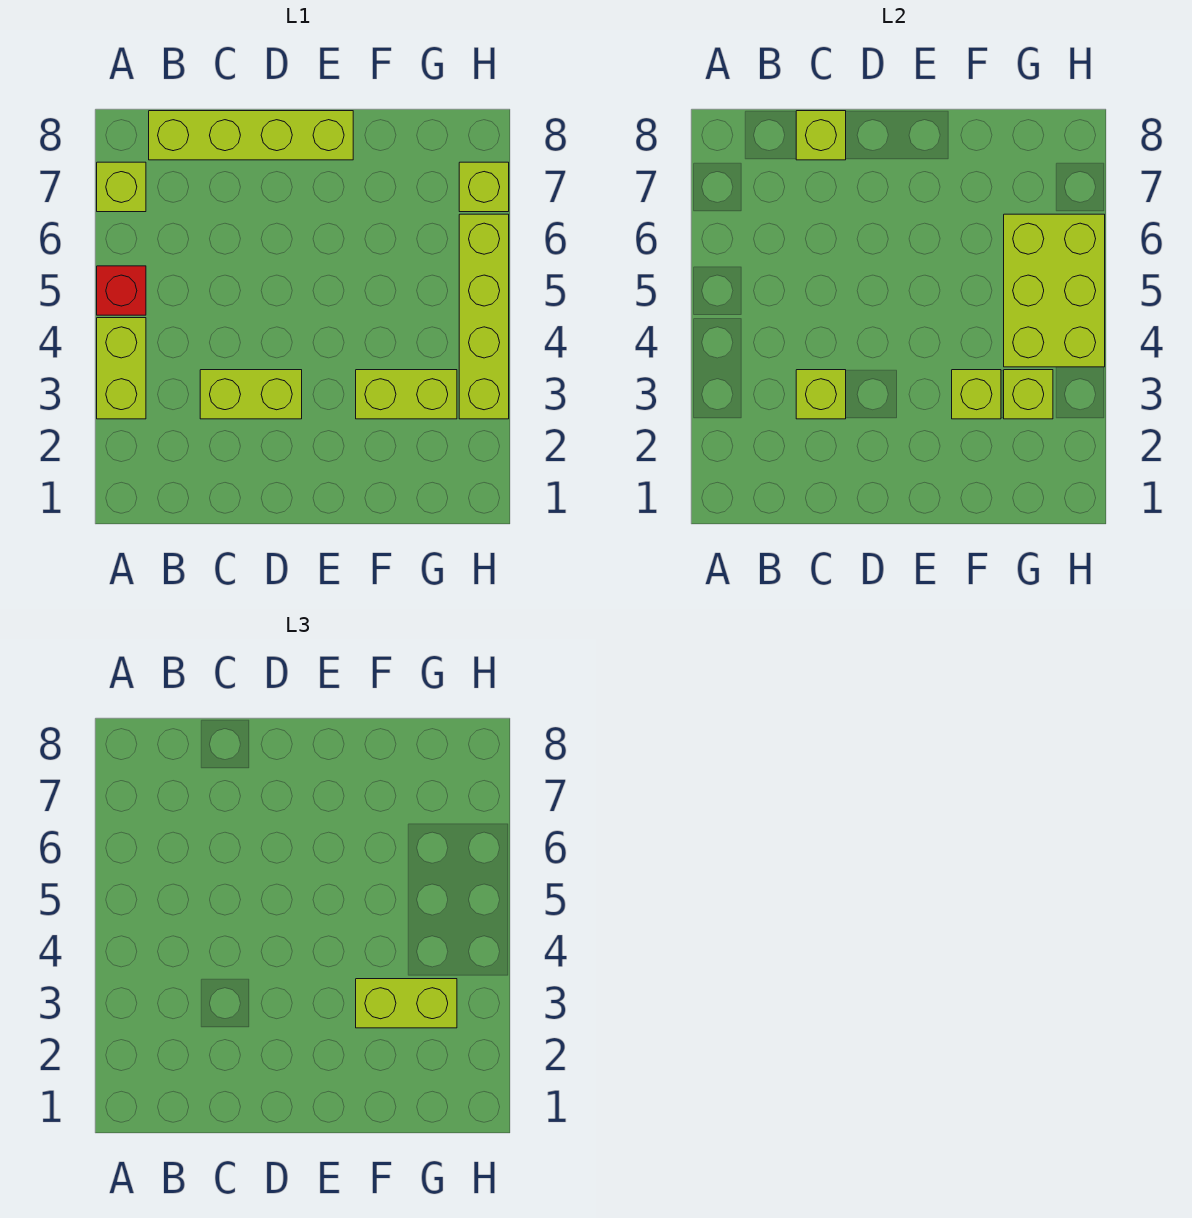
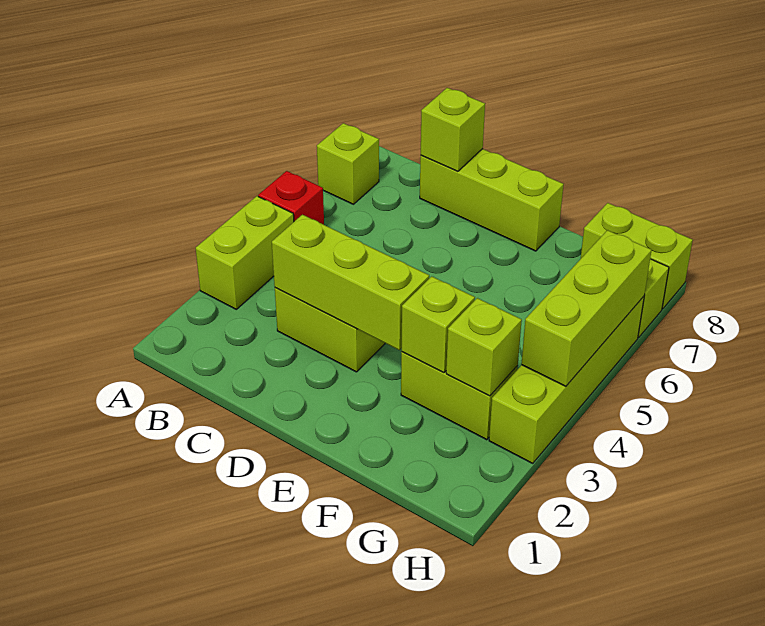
lime brick B8:E8 level 1 -> lime brick C8:E8 level 1
lime brick C3 level 2 -> lime brick C3:E3 level 2
lime brick F3:G3 level 3 -> lime brick G8:H8 level 1
lime brick G4:H6 level 2 -> lime brick H4:H6 level 2

